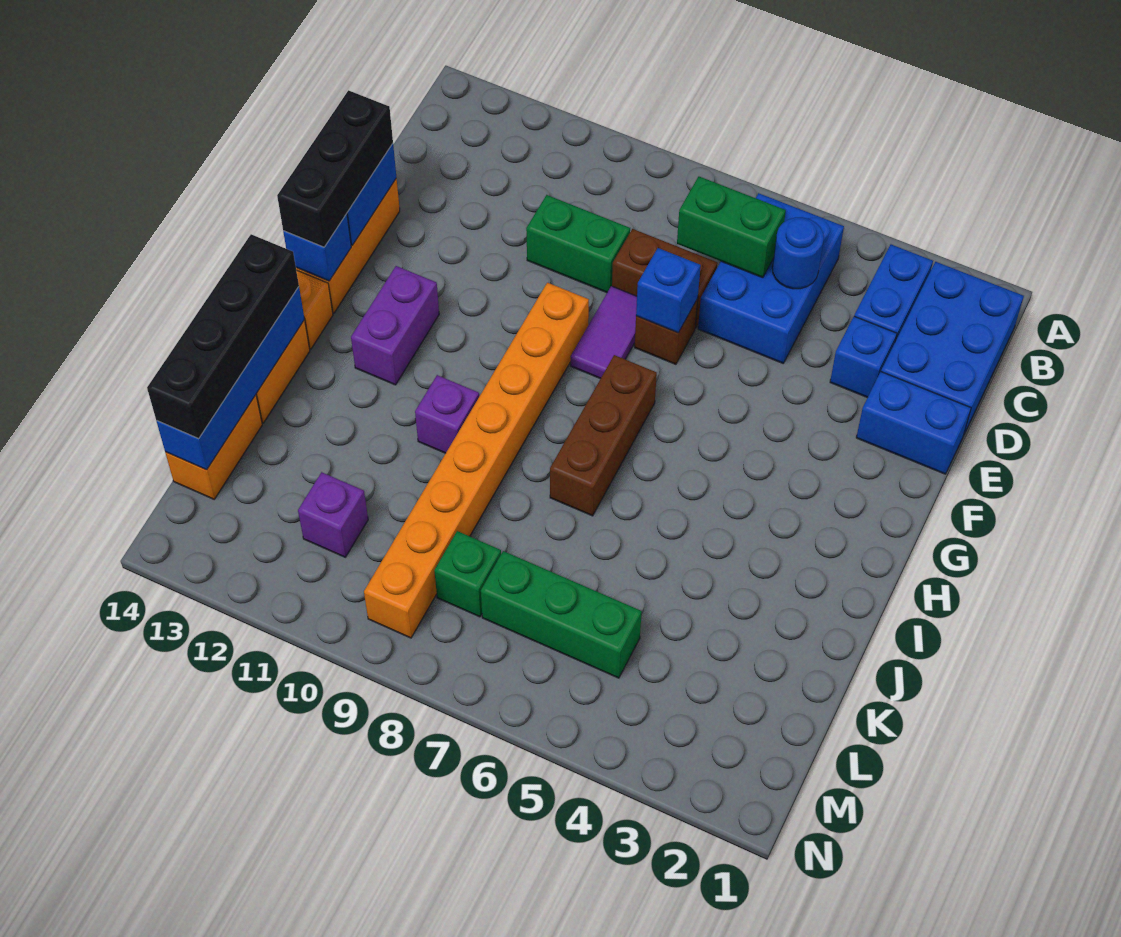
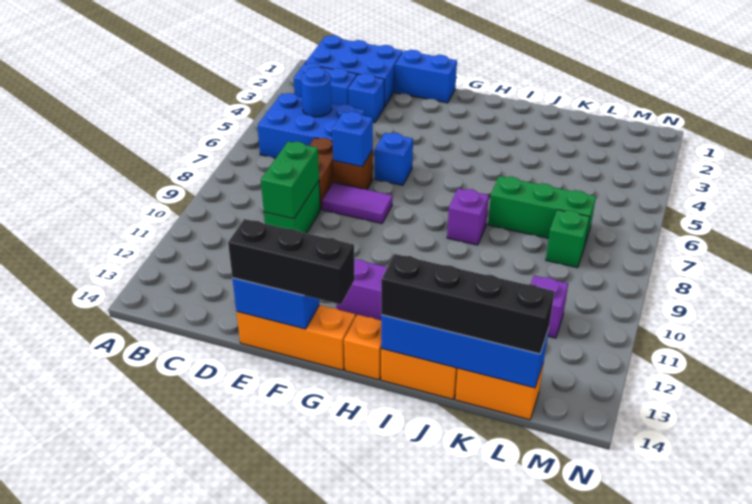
green brick C6:C7 level 2 -> green brick D9:D10 level 2
blue brick E1:E2 level 1 -> blue brick E1:F1 level 1
orange brick F9:M9 level 1 -> none
brown brick G7:I7 level 1 -> none
blue brick G14 level 2 -> blue brick F6 level 1
purple brick I10 level 1 -> purple brick I8 level 1
green brick L5:L7 level 1 -> green brick J7:L7 level 1

